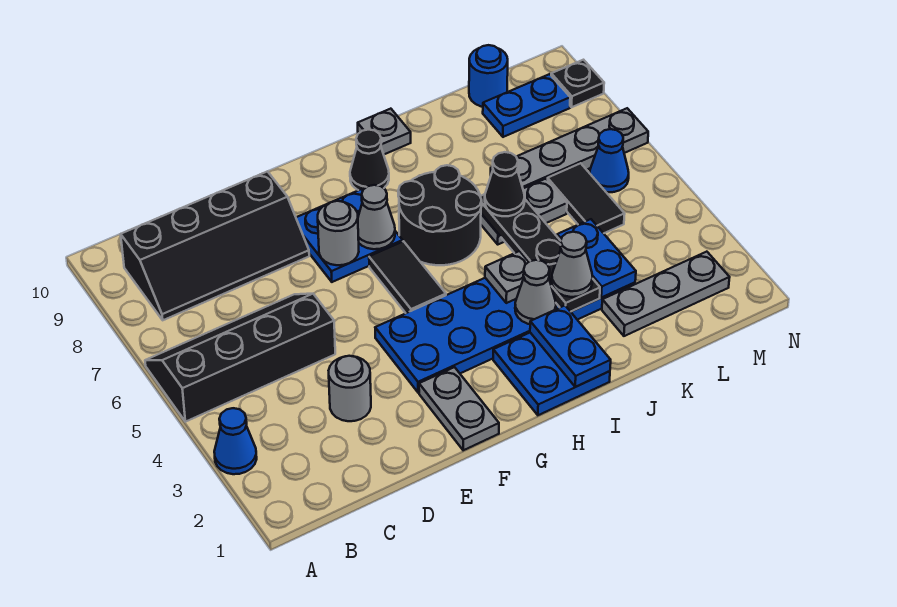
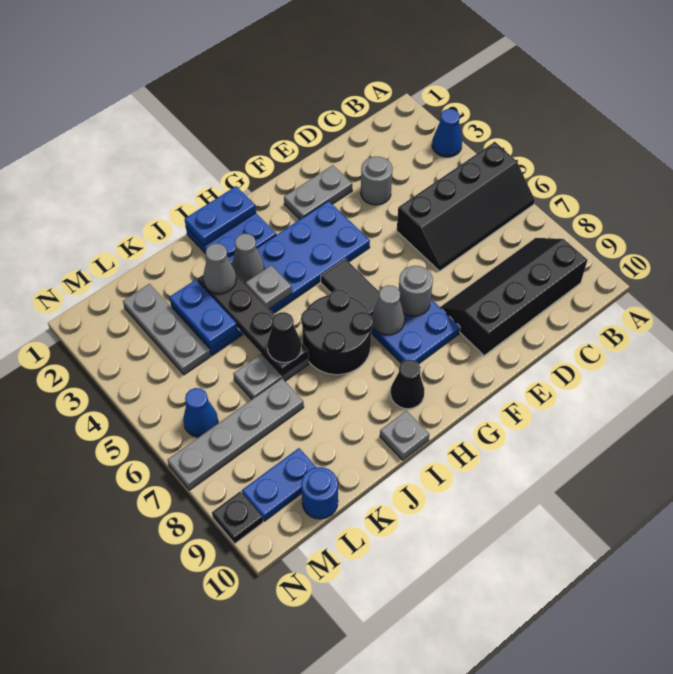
grey plate F1:F2 level 1 -> grey plate E2:F2 level 1
blue plate I1:I2 level 2 -> blue plate H1:I1 level 2
grey plate K2:M2 level 1 -> grey plate L2:L4 level 1
black tile L5:L6 level 1 -> none

